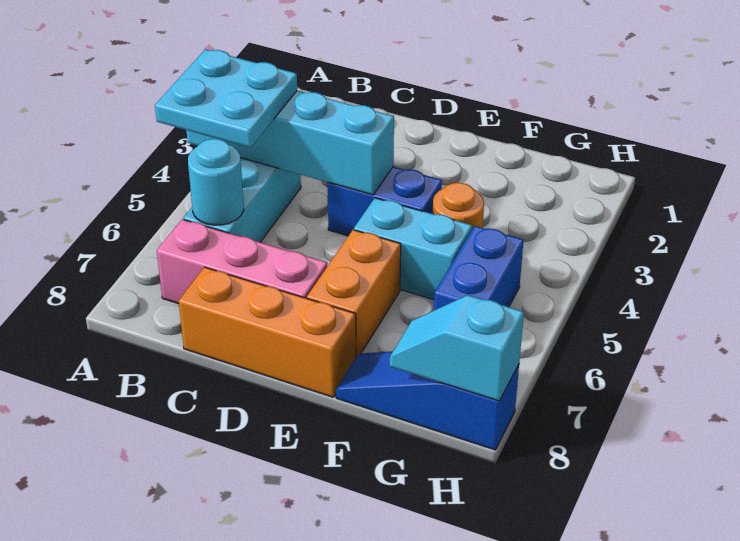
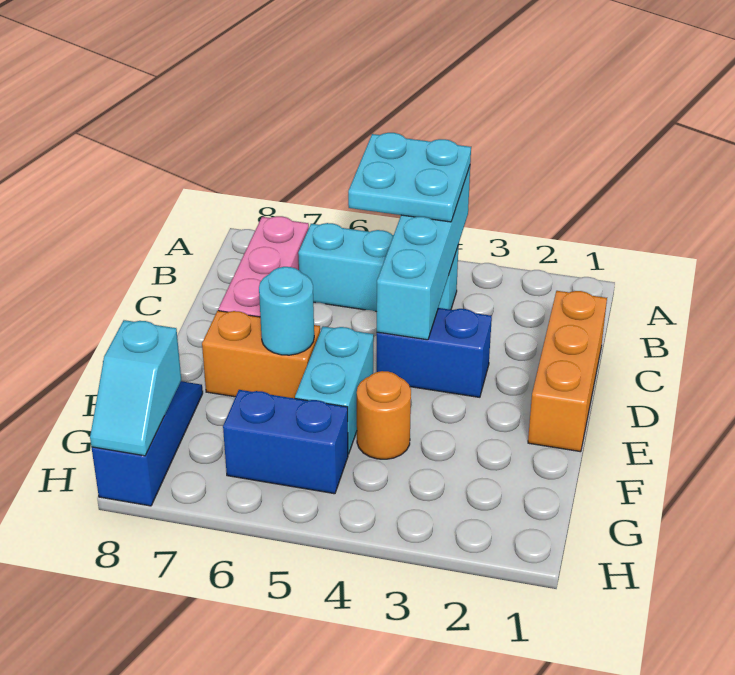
cyan round brick B6 level 2 -> cyan round brick E6 level 2
orange brick C8:E8 level 1 -> orange brick C1:E1 level 1
blue brick D4:E4 level 1 -> blue brick D3:D4 level 1
cyan slope G8:H8 level 2 top H -> cyan slope G8:H8 level 2 top G

